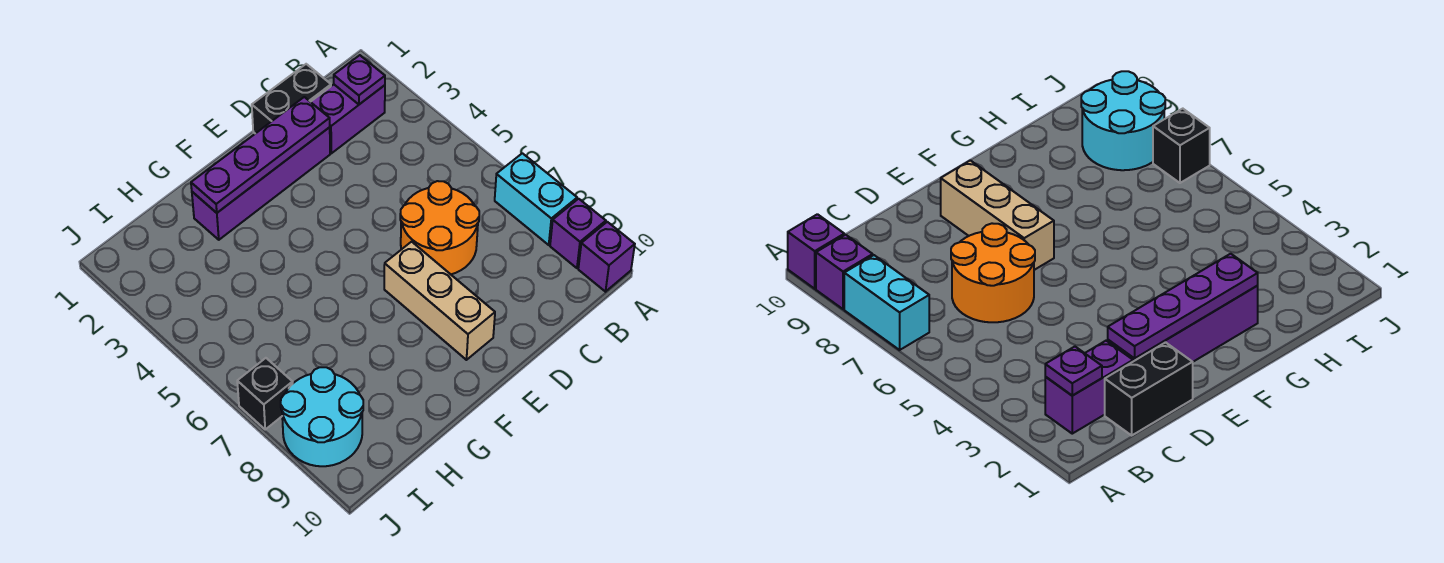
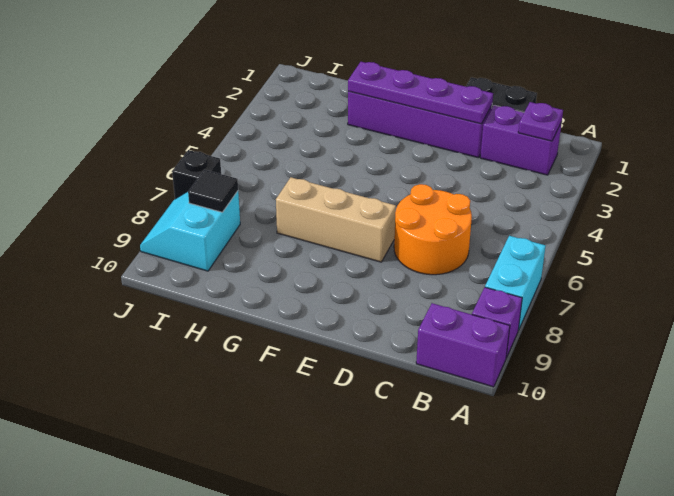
purple brick A10 level 1 -> purple brick A10:B10 level 1
tan brick E7:E9 level 1 -> tan brick E7:G7 level 1
cyan round brick I8:J9 level 1 -> cyan slope I8:J9 level 1 top I
none -> black tile I8 level 2

